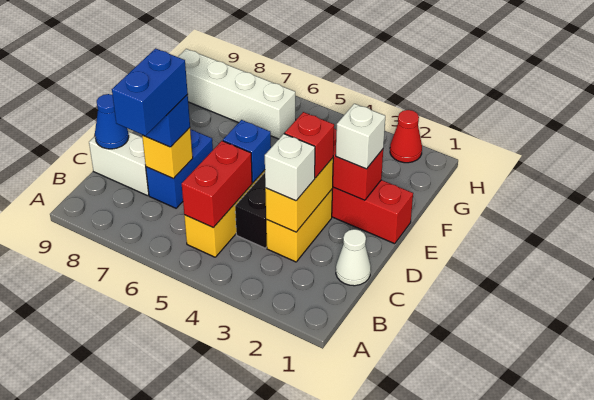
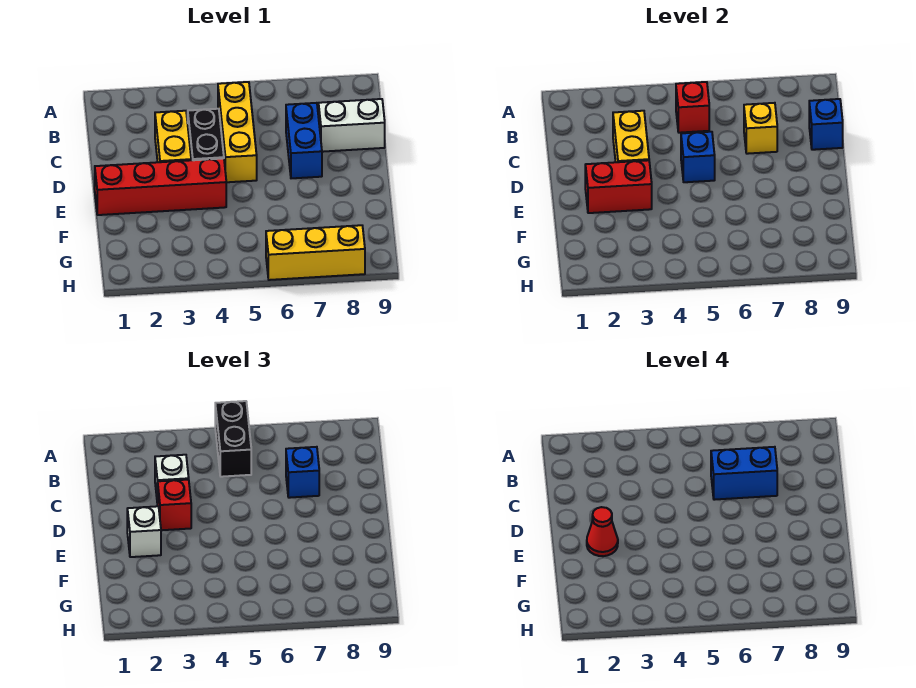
none -> black brick A5:B5 level 3
red brick B5:C5 level 2 -> red brick B5 level 2
blue brick B7:C7 level 4 -> blue brick C6:C7 level 4
white cone C1 level 1 -> none
blue cone C9 level 2 -> blue brick C9 level 2
white brick G6:G9 level 1 -> none
red cone H2 level 1 -> red cone E2 level 4
none -> yellow brick H6:H8 level 1

